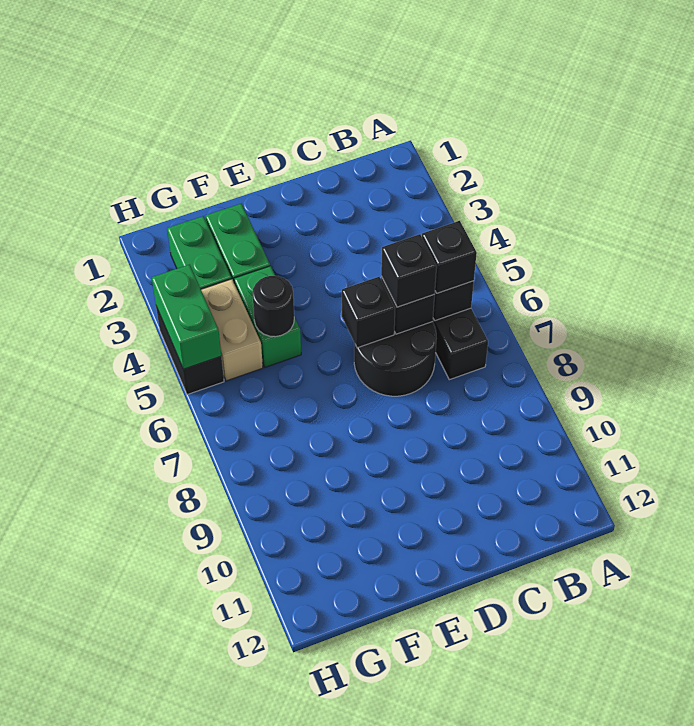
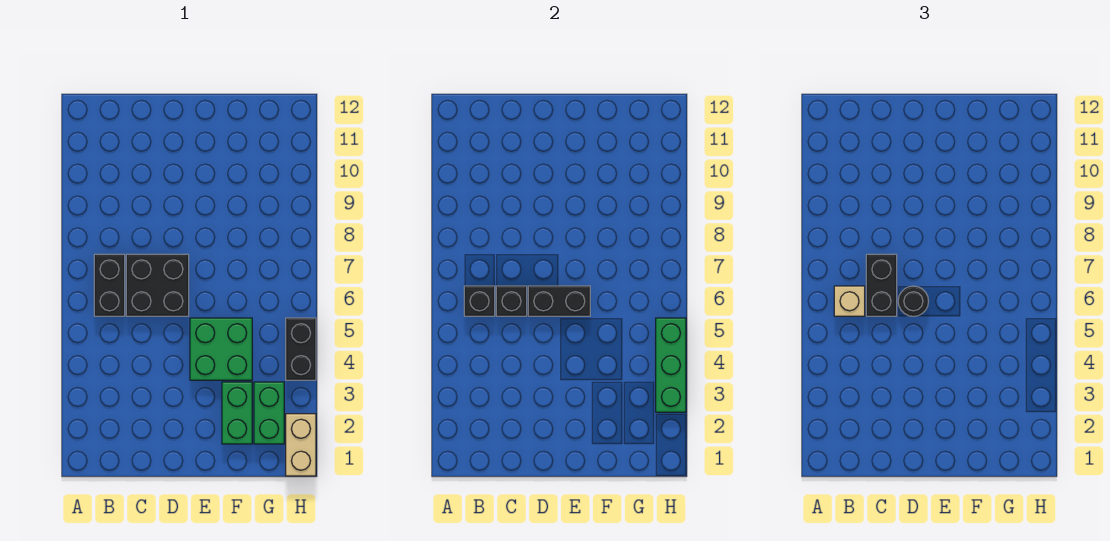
black brick B6 level 3 -> tan brick B6 level 3
black round brick C6:D7 level 1 -> black brick C6:D7 level 1
black brick C6 level 3 -> black brick C6:C7 level 3
black brick D6 level 2 -> black brick D6:E6 level 2
green brick F4:F5 level 1 -> green brick E4:F5 level 1
black round brick F5 level 2 -> black round brick D6 level 3
tan brick G4:G5 level 1 -> tan brick H1:H2 level 1
green brick H4:H5 level 2 -> green brick H3:H5 level 2

